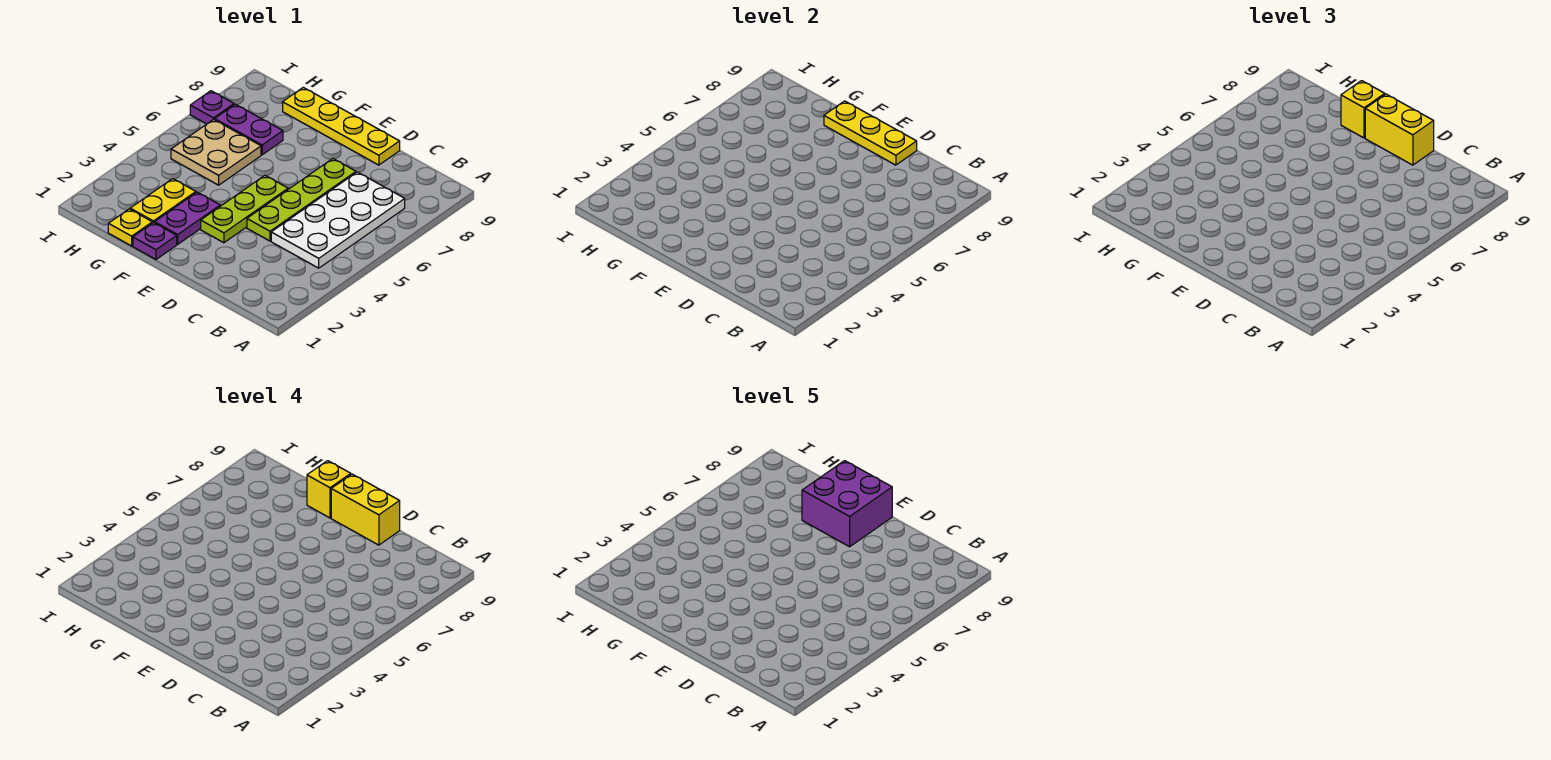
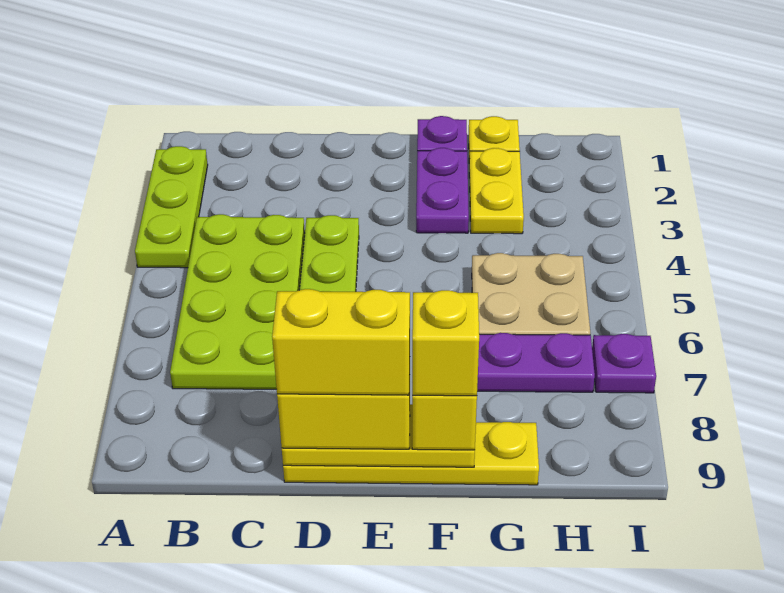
white plate B4:C7 level 1 -> lime plate B4:C7 level 1
lime plate E3:E5 level 1 -> lime plate A2:A4 level 1
purple brick E8:F9 level 5 -> none

